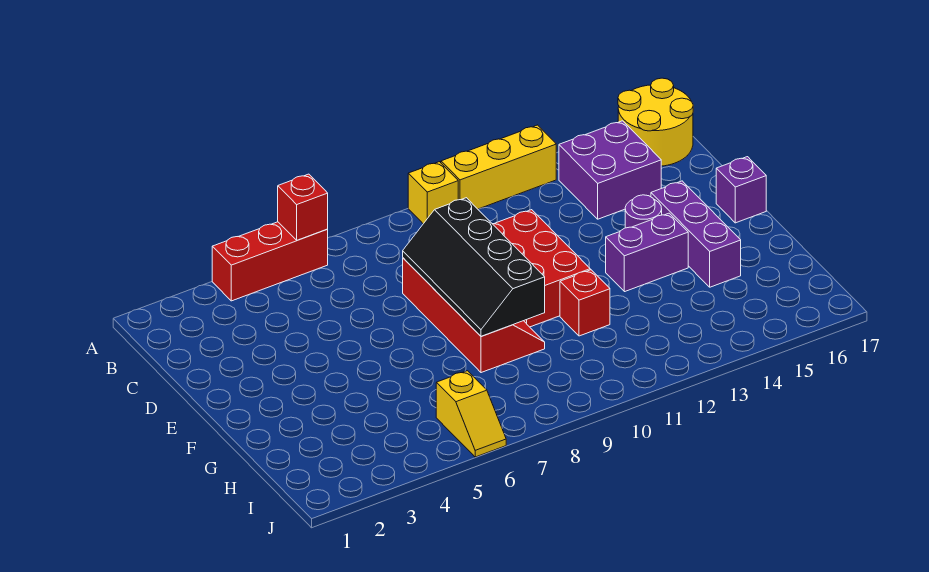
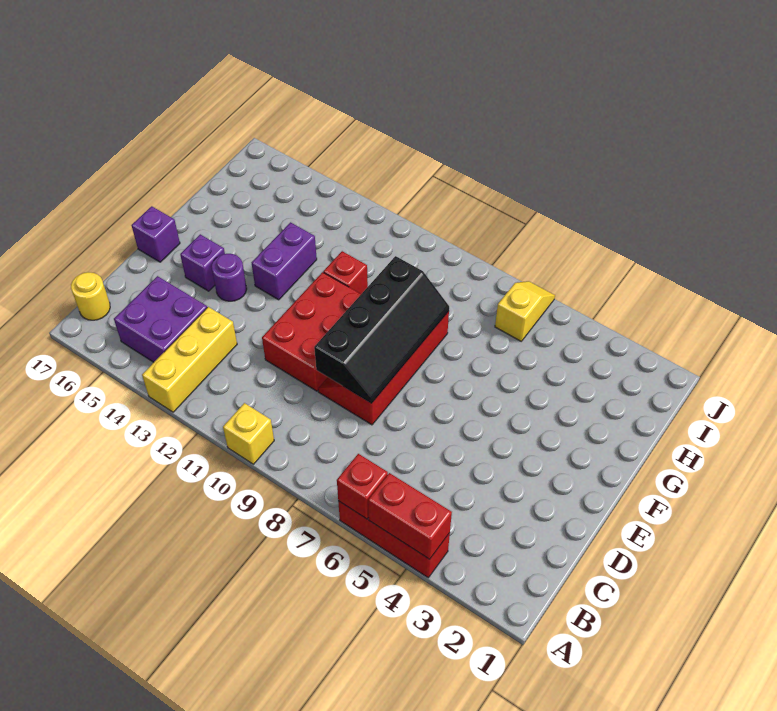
none -> red brick A4:A5 level 2
yellow brick A11:A13 level 1 -> yellow brick A13:C13 level 1
yellow round brick A16:B17 level 1 -> yellow round brick B17 level 1
purple brick E15:G15 level 1 -> purple brick E15 level 1
purple brick F13:F14 level 1 -> purple brick F13:G13 level 1

